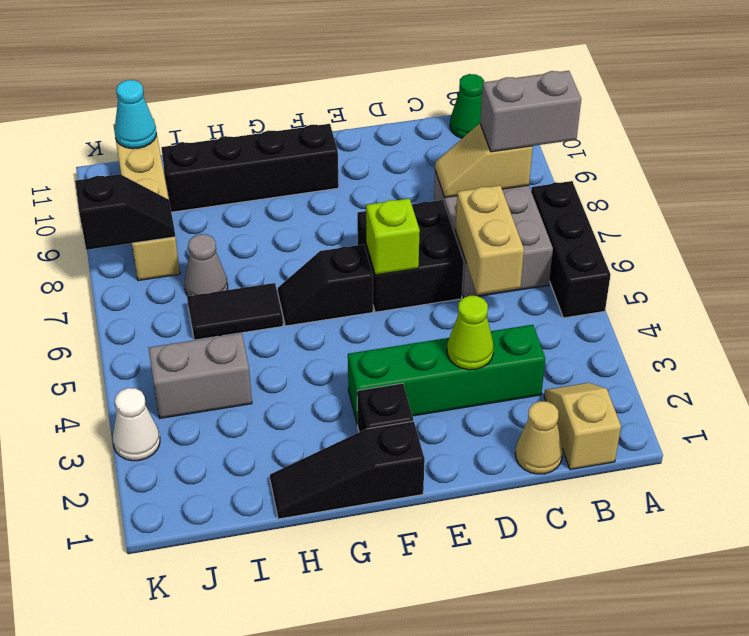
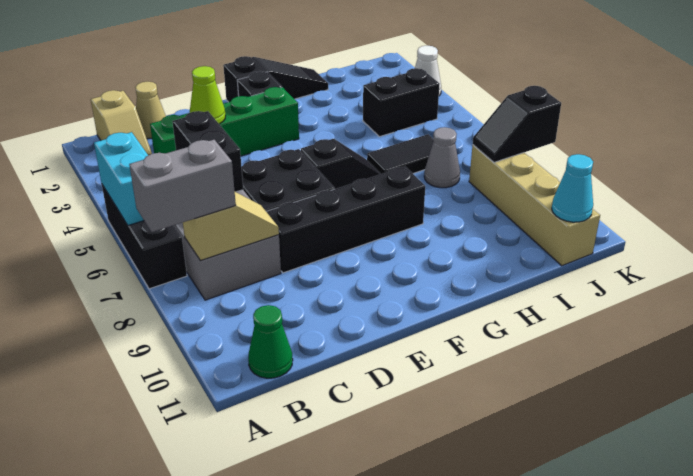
none -> cyan brick A5:A6 level 2
tan brick C5:C6 level 2 -> black brick C5:C6 level 2
lime brick E6 level 2 -> none
black brick F10:I10 level 1 -> black brick D8:G8 level 1
grey brick I4:J4 level 1 -> black brick I4:J4 level 1

